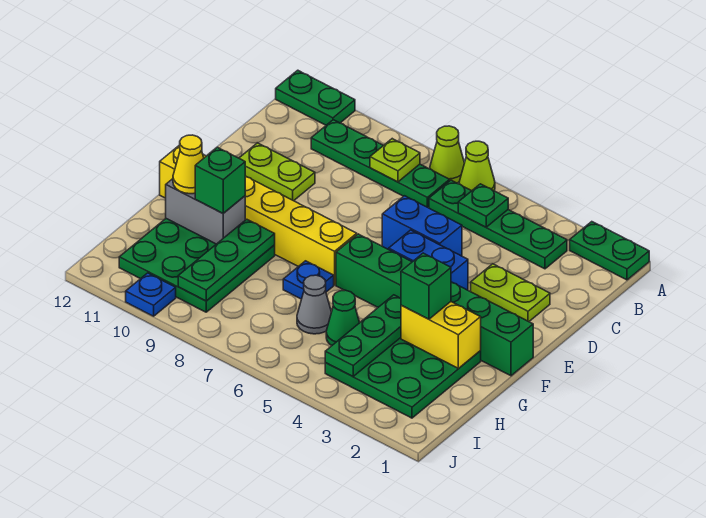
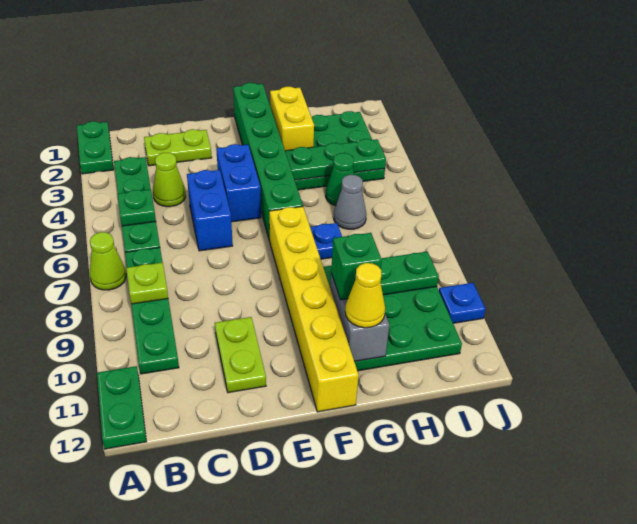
lime cone A6 level 1 -> lime cone C4 level 1
lime plate D2:D3 level 1 -> lime plate C2:D2 level 1
green brick G3 level 3 -> none

